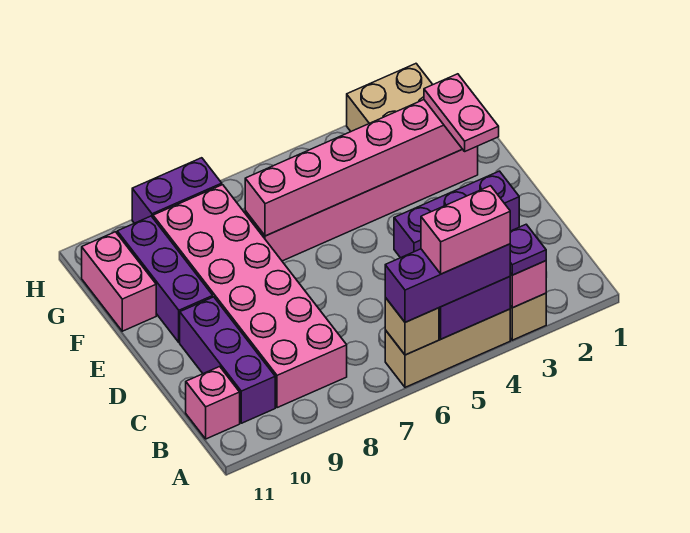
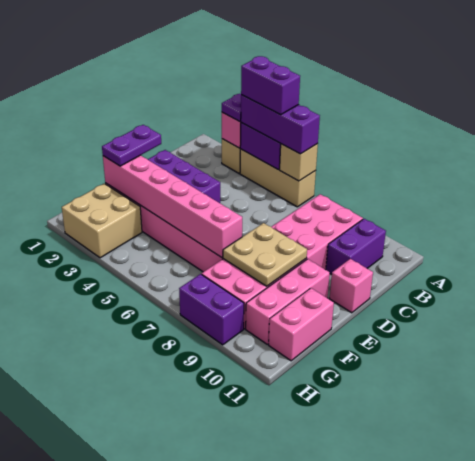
pink brick A4:A5 level 4 -> purple brick A4:A5 level 4
purple brick B10:D10 level 1 -> purple brick B10:C10 level 1
pink brick B11 level 1 -> pink brick D11 level 1
pink plate E2:F2 level 3 -> purple plate E2:F2 level 3
none -> tan plate E8:F9 level 2
purple brick E10:G10 level 1 -> pink brick E10:G10 level 1

